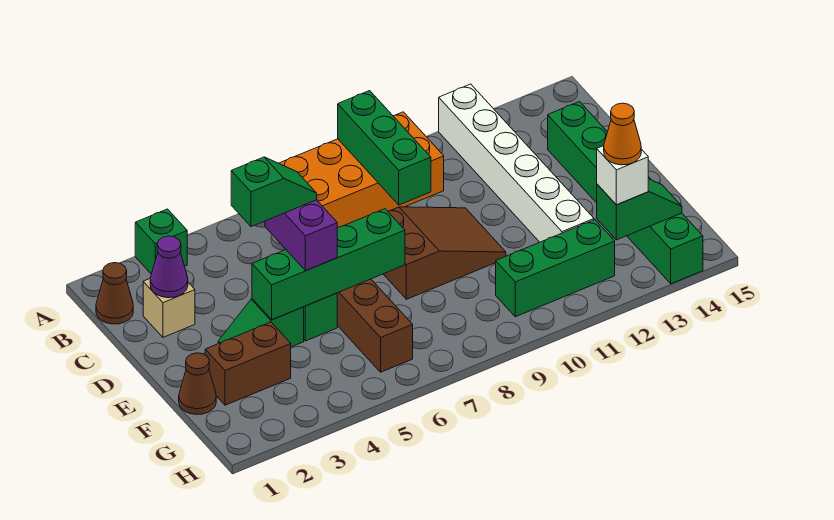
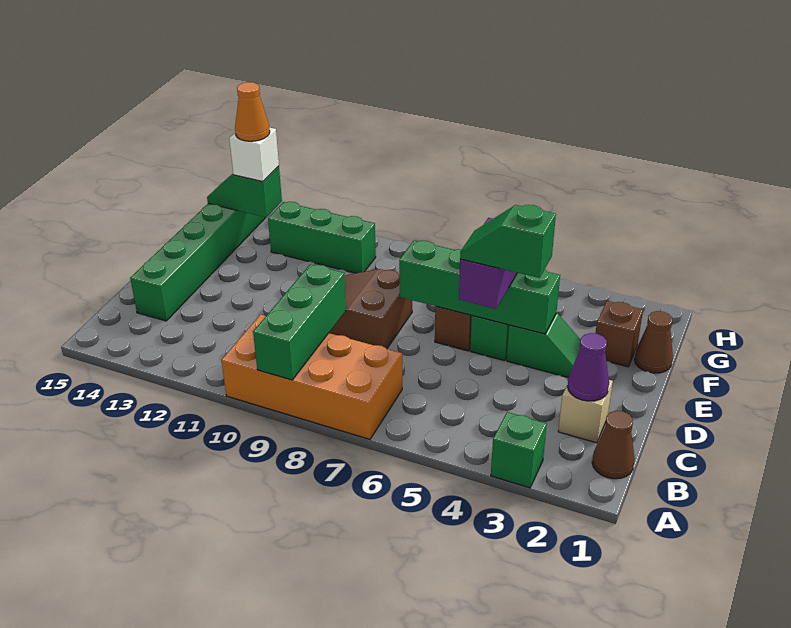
white brick A12:F12 level 1 -> none
brown brick F2:F3 level 1 -> brown brick F2 level 1

